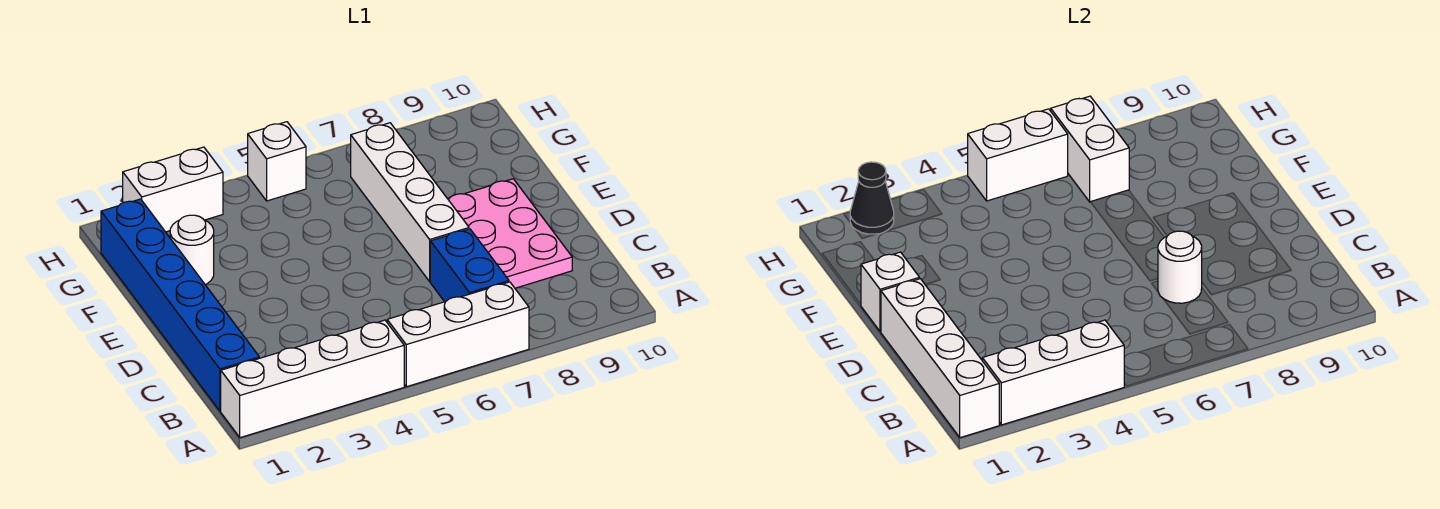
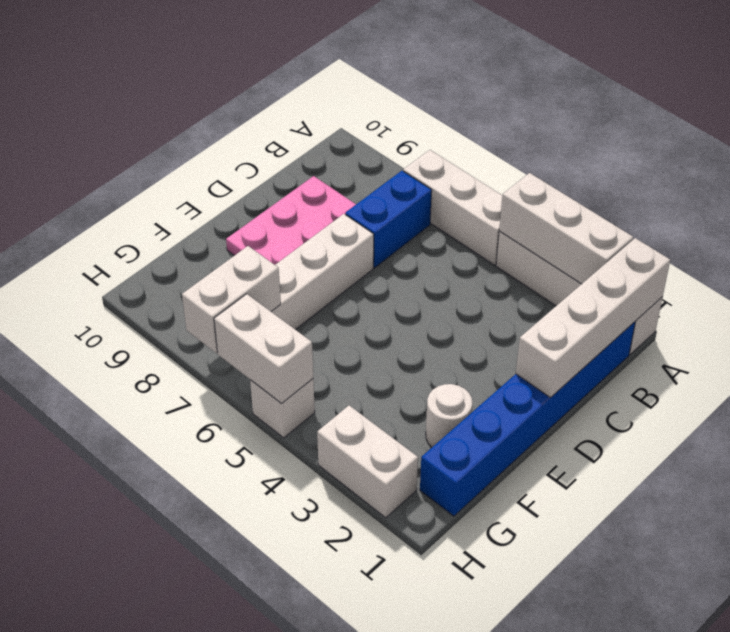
white round brick C7 level 2 -> none
white brick E1 level 2 -> none
black cone H2 level 2 -> none

